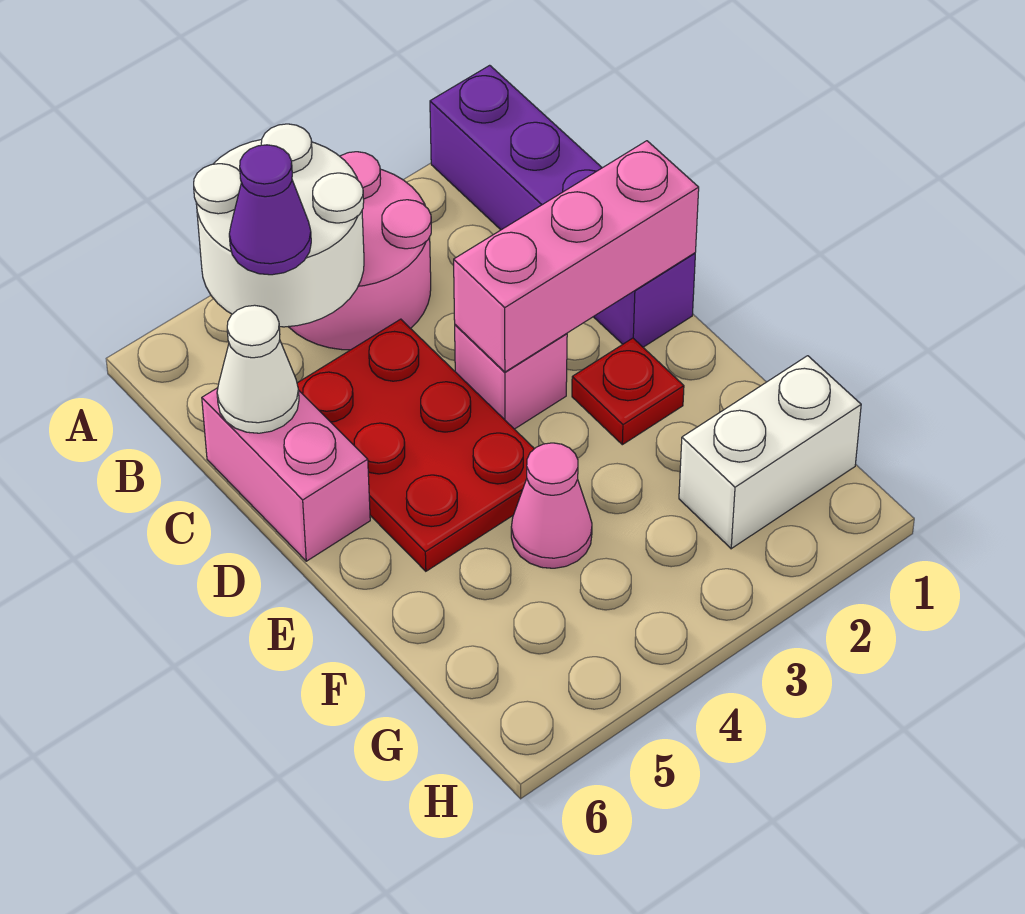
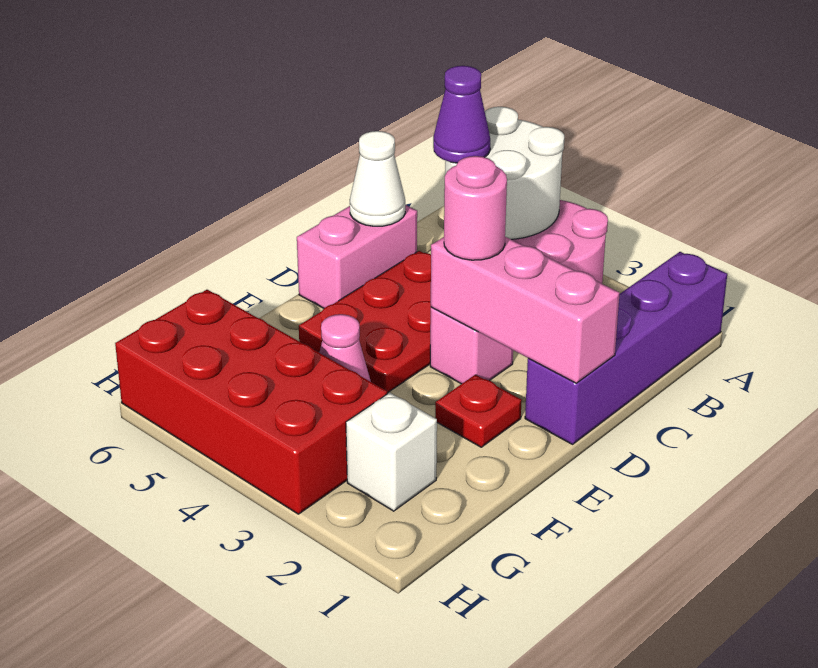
none -> pink round brick D3 level 3
white brick G1:G2 level 1 -> white brick G2 level 1
none -> red brick G3:H6 level 1

